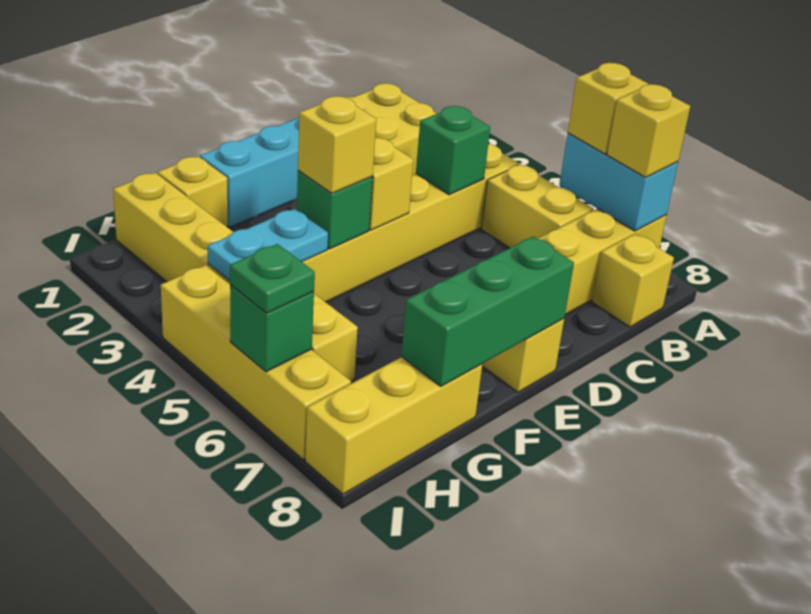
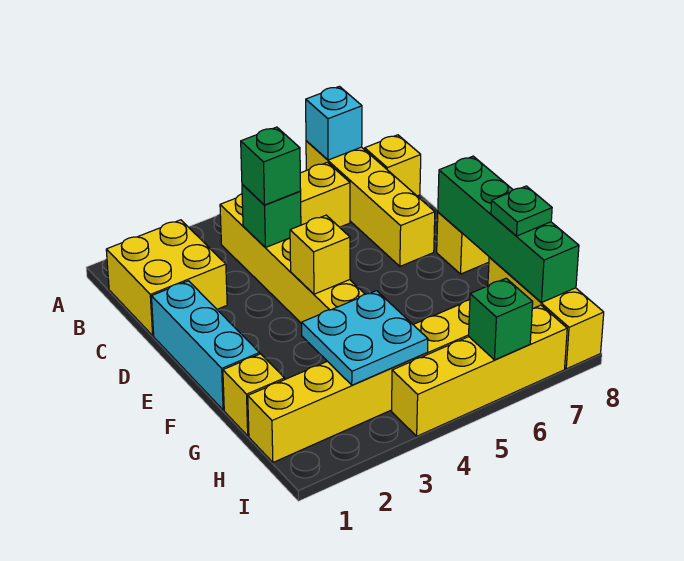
cyan brick A6:A7 level 2 -> cyan brick A7 level 2
yellow brick A6 level 3 -> none
yellow brick A7 level 3 -> none
green brick E8:G8 level 2 -> green brick E8:H8 level 2
green brick F4 level 2 -> green brick C4 level 3
yellow brick F4 level 3 -> none
cyan plate G4:H4 level 2 -> cyan plate G3:H4 level 2
green plate I6 level 3 -> green plate G8 level 3

